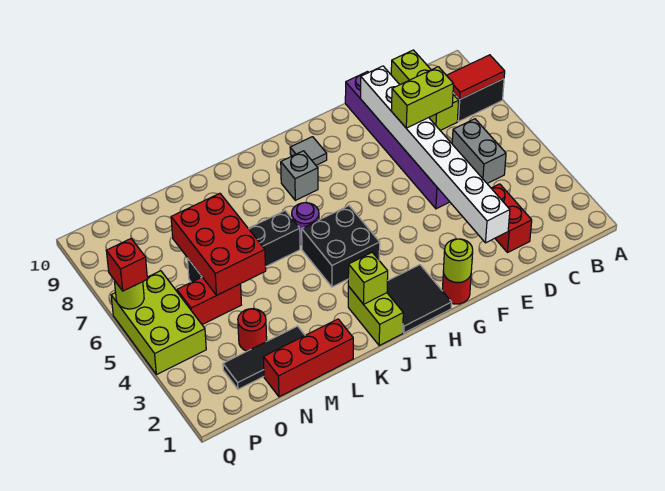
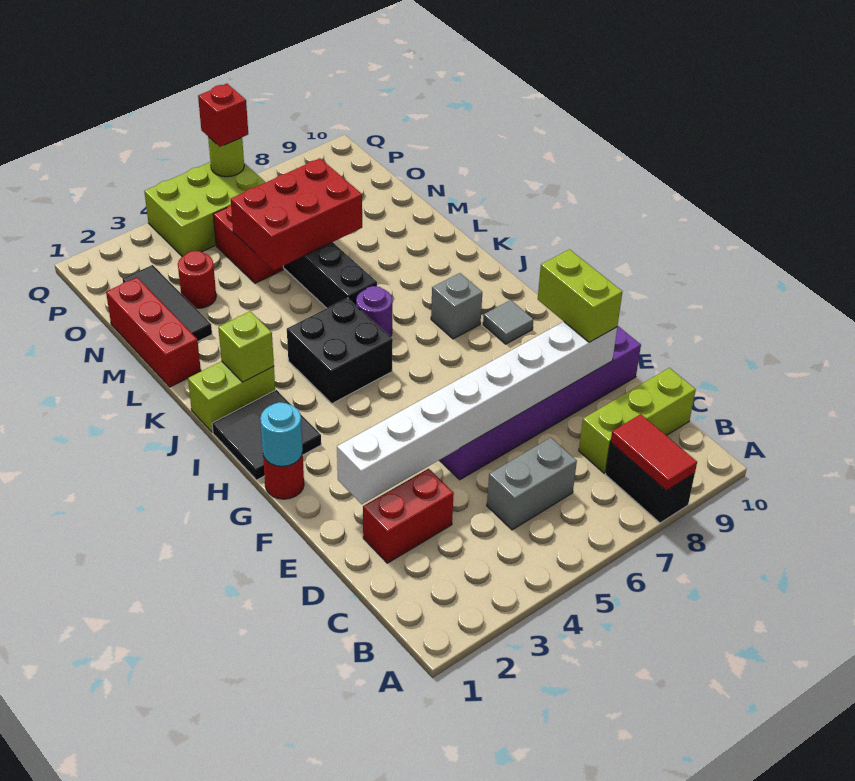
lime brick D7:E7 level 3 -> lime brick E9:F9 level 3
lime round brick G1 level 2 -> cyan round brick G1 level 2

